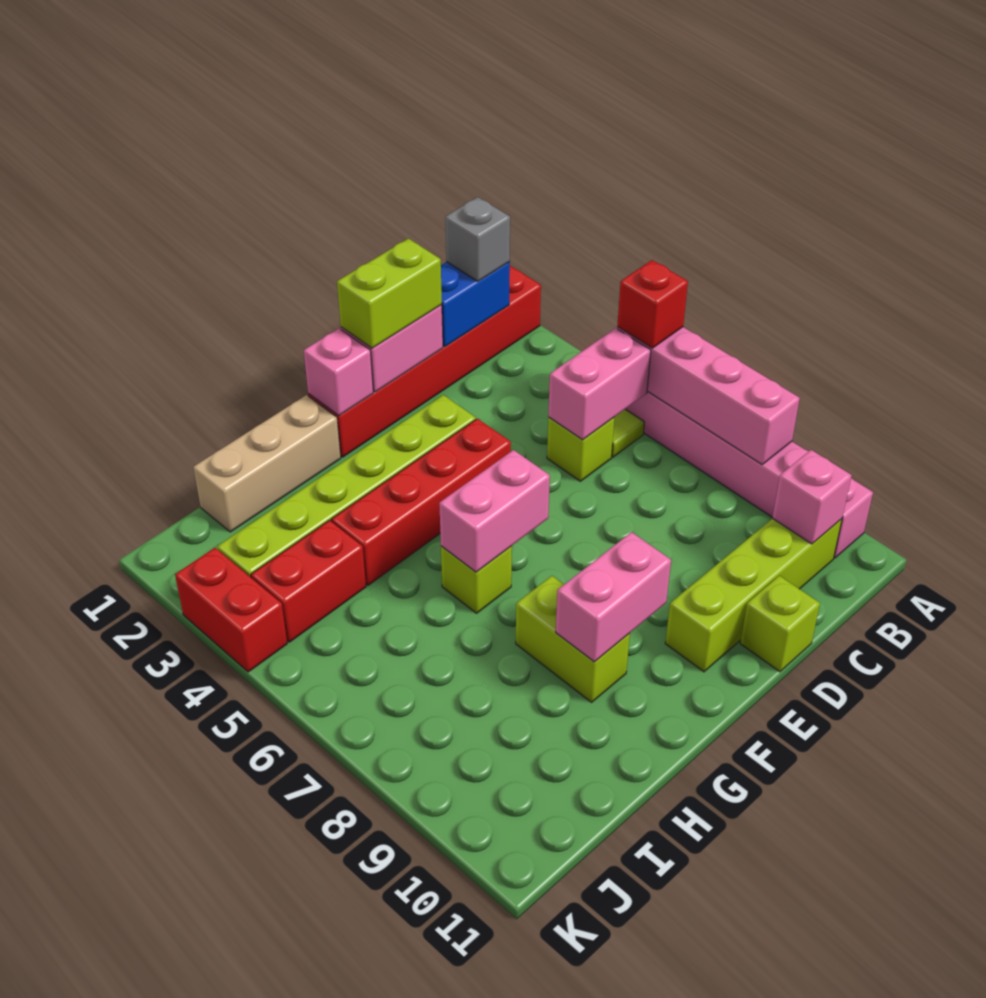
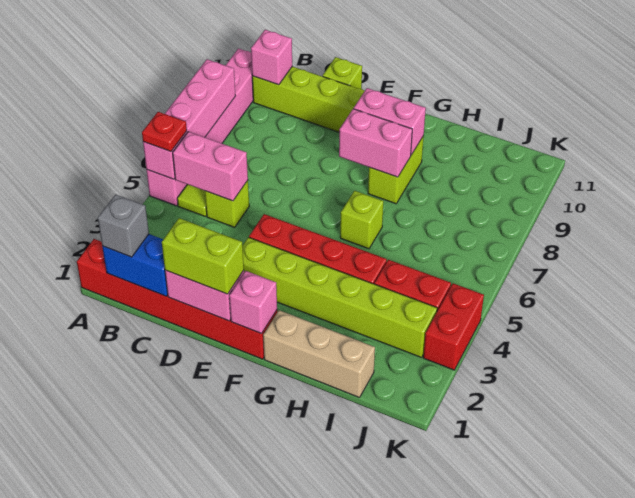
red brick A5 level 3 -> red plate A5 level 3
pink brick F6:G6 level 2 -> pink brick F8:G8 level 2

